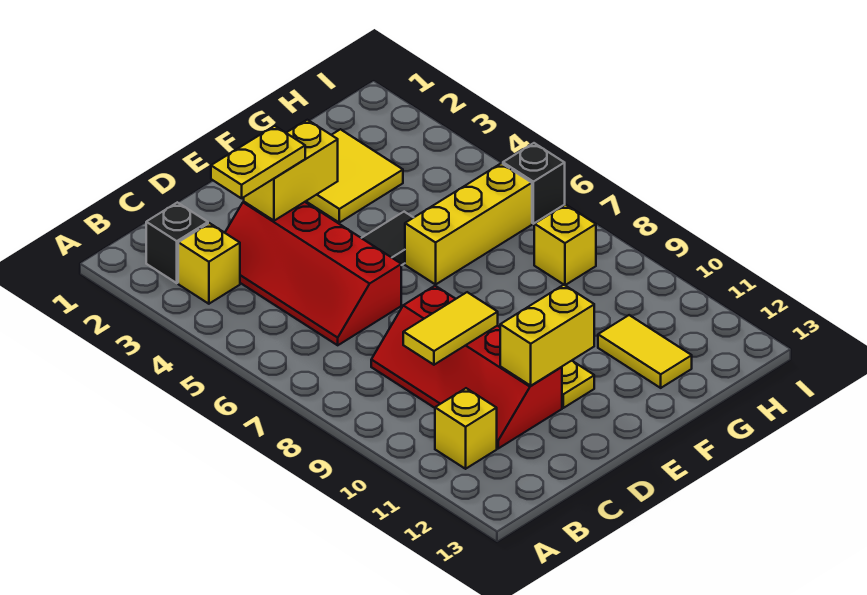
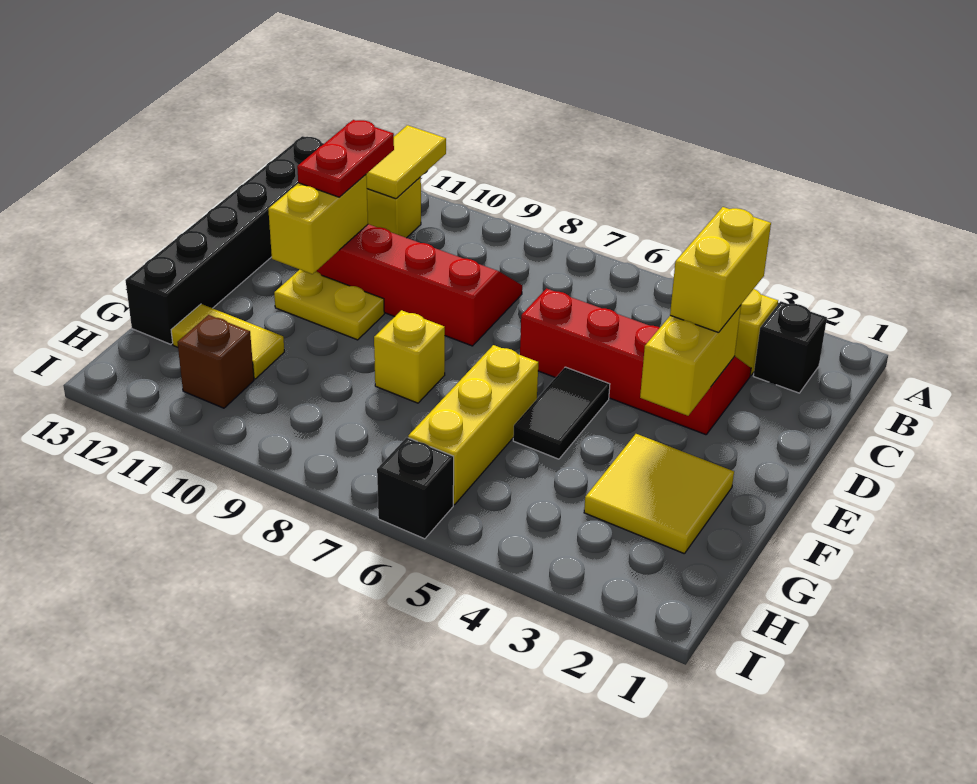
none -> black brick B13:G13 level 1
yellow plate C3:D3 level 3 -> yellow brick C3:D3 level 3
yellow tile C9:D9 level 2 -> yellow tile A11:B11 level 2
none -> red plate C11:D11 level 3
yellow brick H8 level 1 -> yellow brick F8 level 1
none -> brown brick H11 level 1

